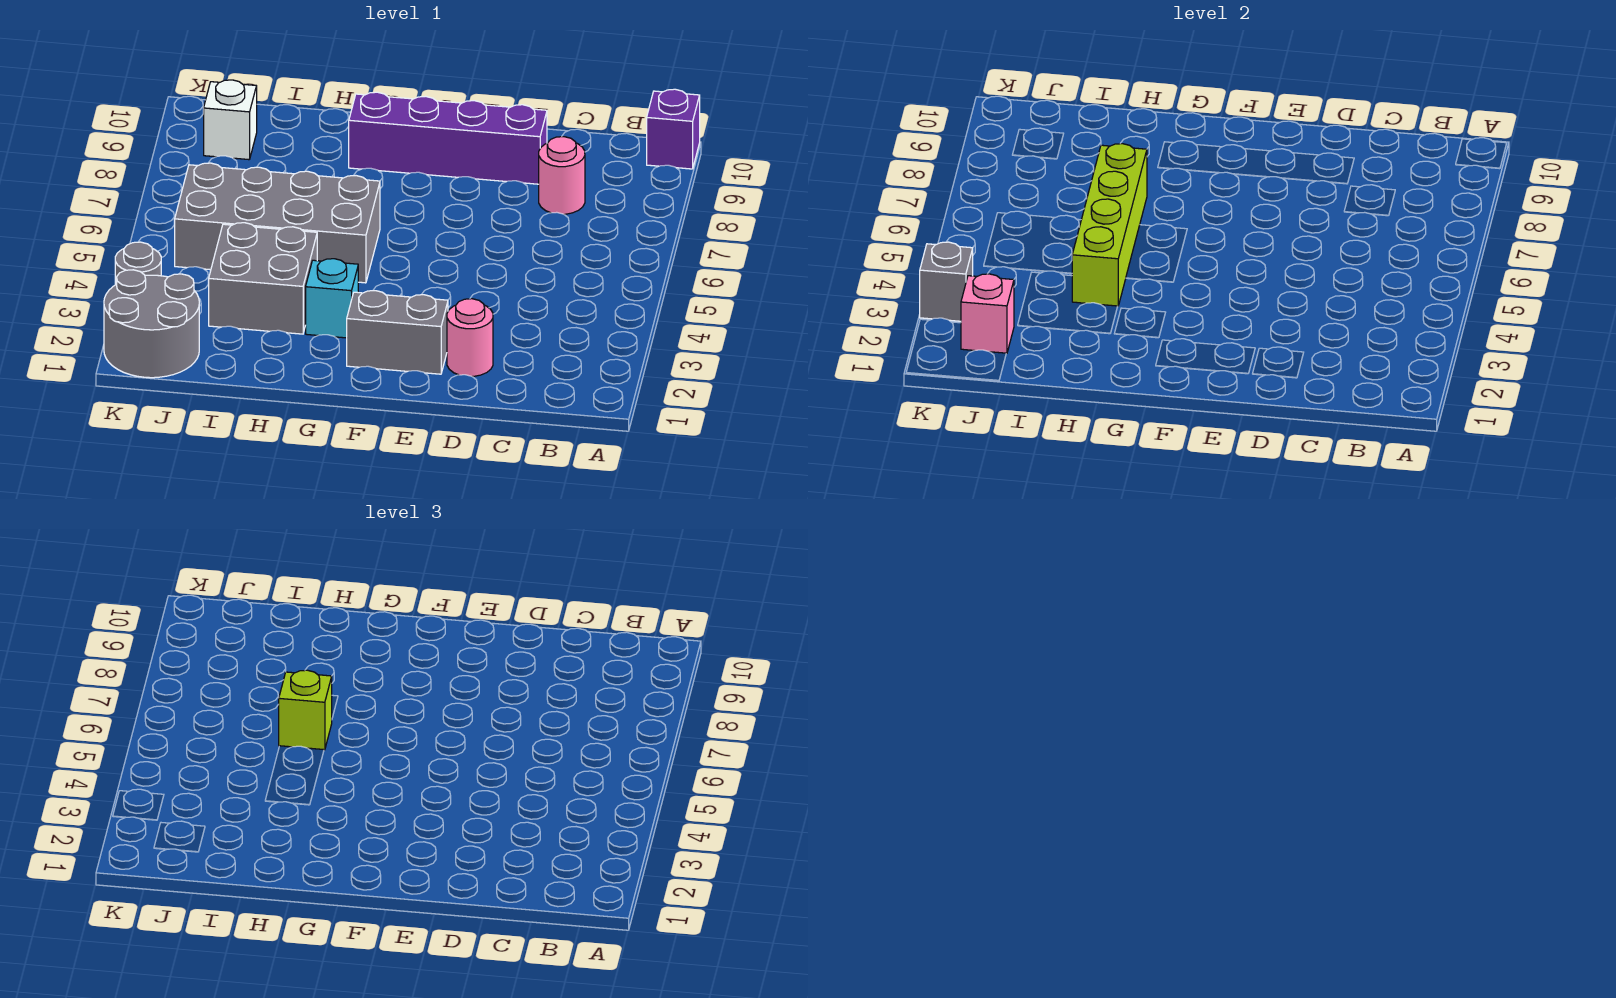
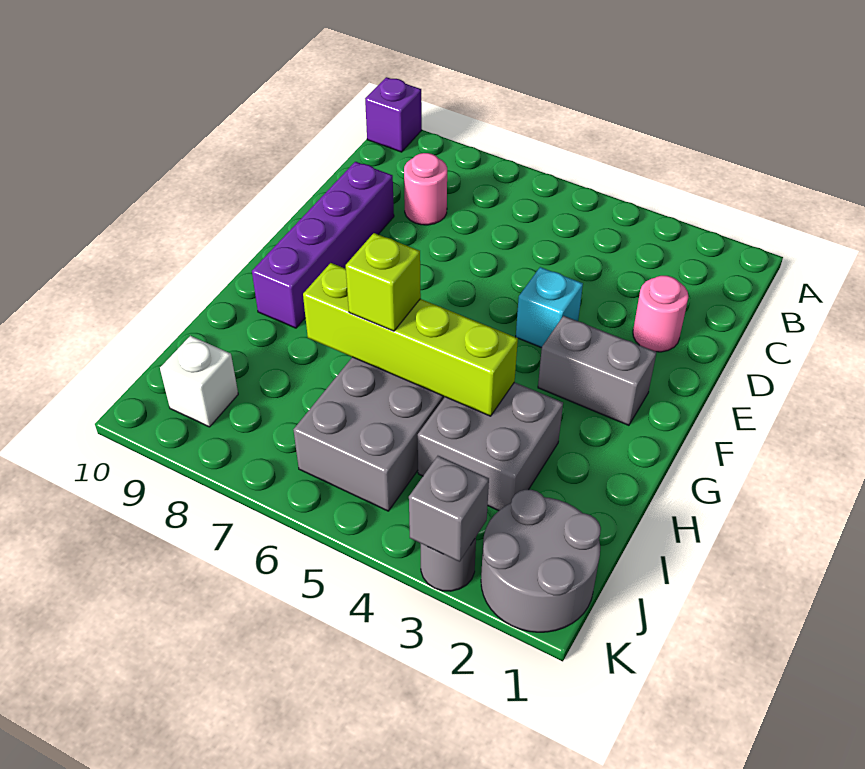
grey brick E2:F2 level 1 -> grey brick F2:F3 level 1
cyan brick G3 level 1 -> cyan brick E4 level 1
pink brick J2 level 2 -> none

